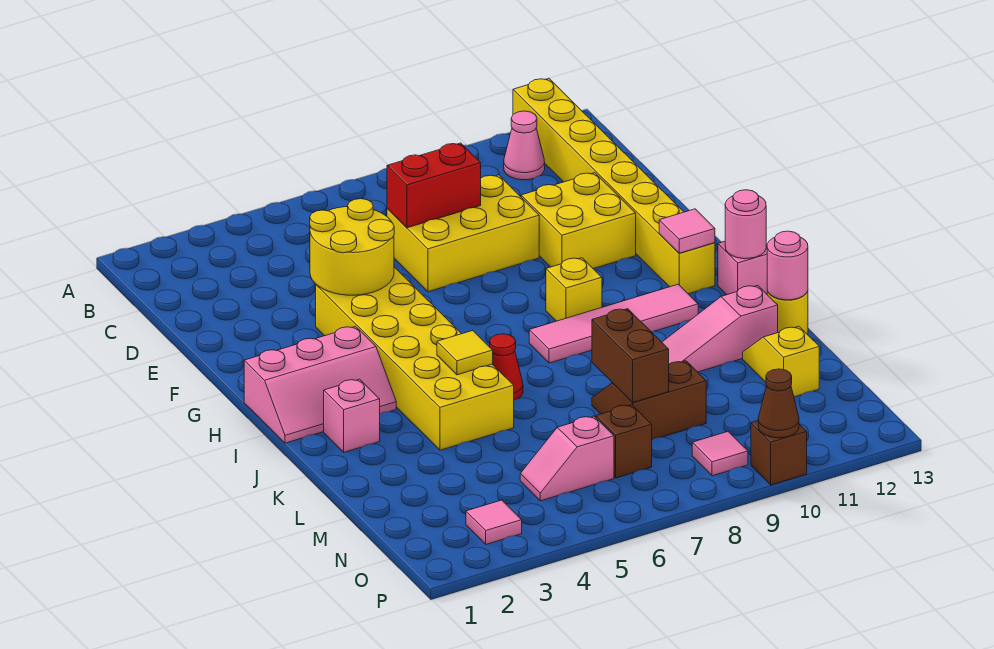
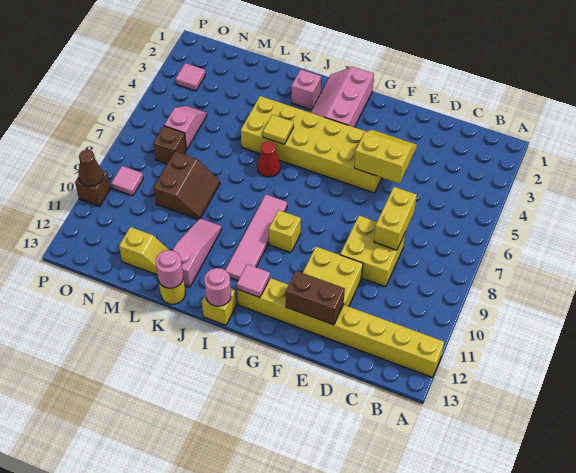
pink cone B11 level 1 -> none
yellow brick D7:E9 level 1 -> yellow brick D8:E9 level 1
red brick D7:D8 level 2 -> yellow brick D7:D8 level 2
yellow round brick E4:F5 level 2 -> yellow slope E4:F5 level 2 top 5
pink brick I13 level 1 -> yellow brick I13 level 1
brown brick L8:M8 level 2 -> brown brick E12:F12 level 2

